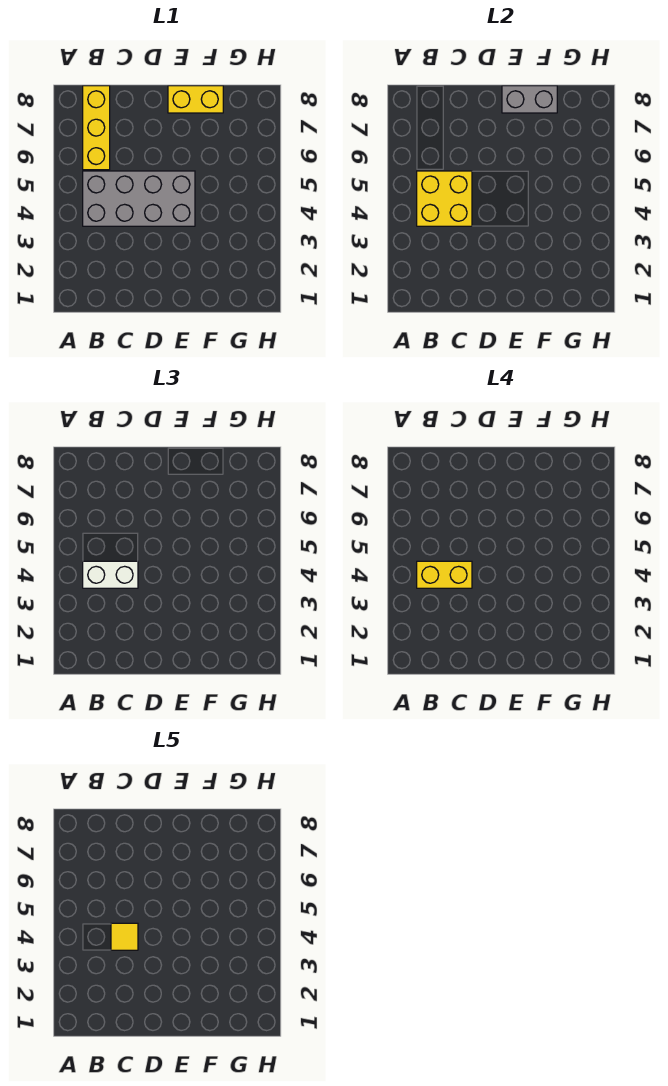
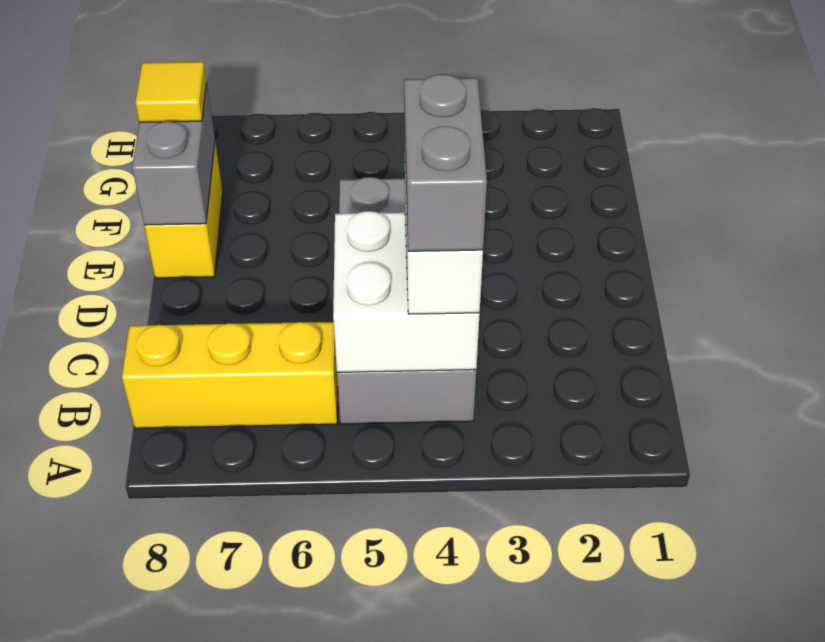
yellow brick B4:C5 level 2 -> white brick B4:C5 level 2
yellow brick B4:C4 level 4 -> grey brick B4:C4 level 4
yellow tile C4 level 5 -> yellow tile F8 level 3

